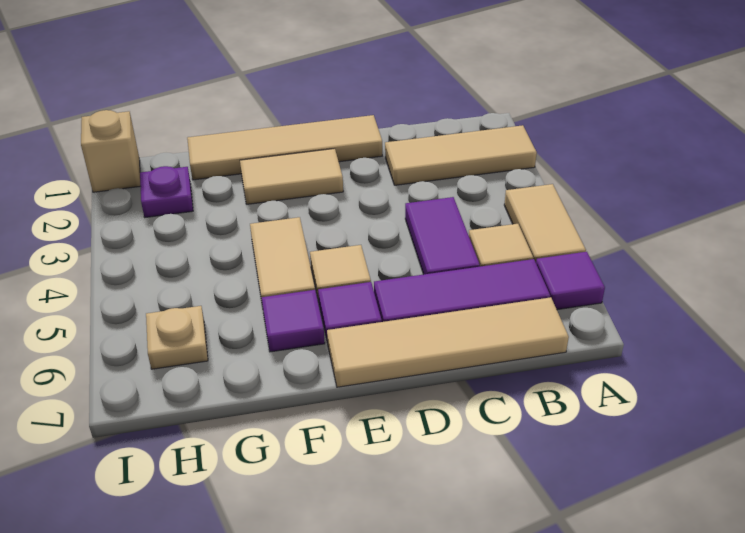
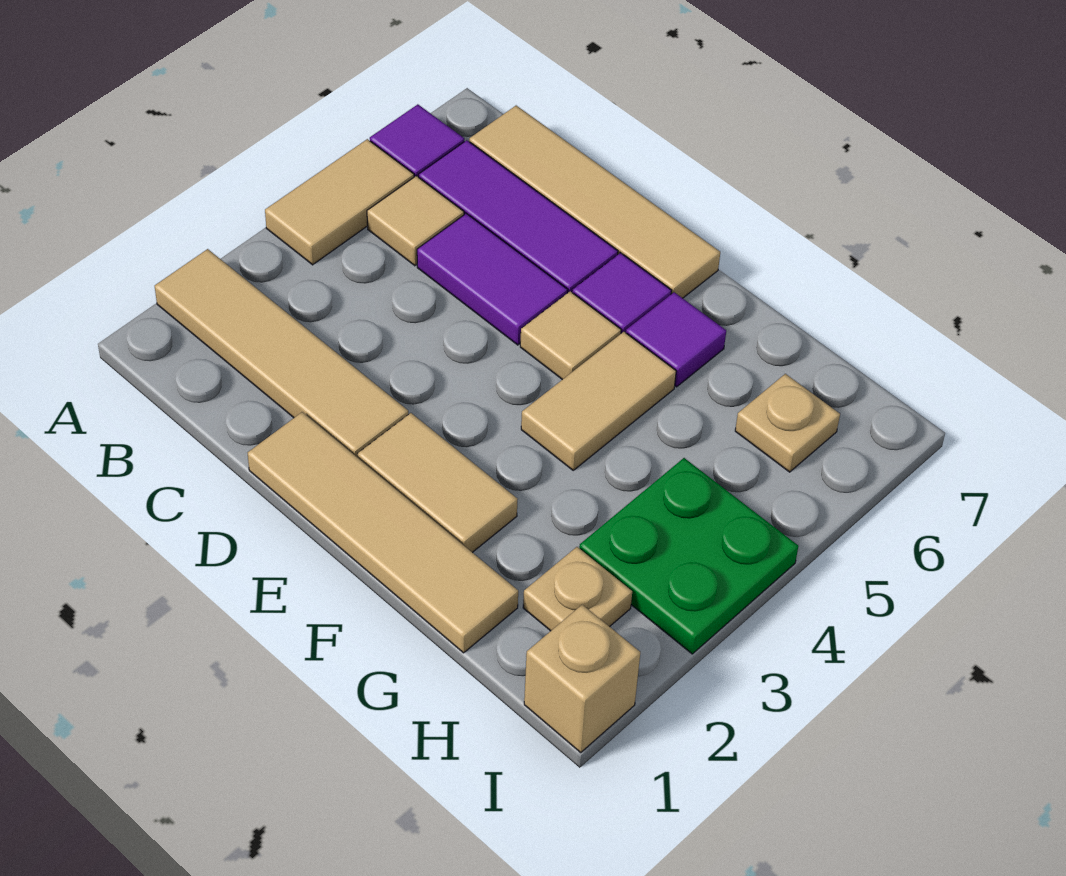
tan tile A2:C2 level 1 -> tan tile A2:D2 level 1
purple tile C4:C5 level 1 -> purple tile C5:D5 level 1
purple plate H2 level 1 -> tan plate H2 level 1
none -> green plate H3:I4 level 1

